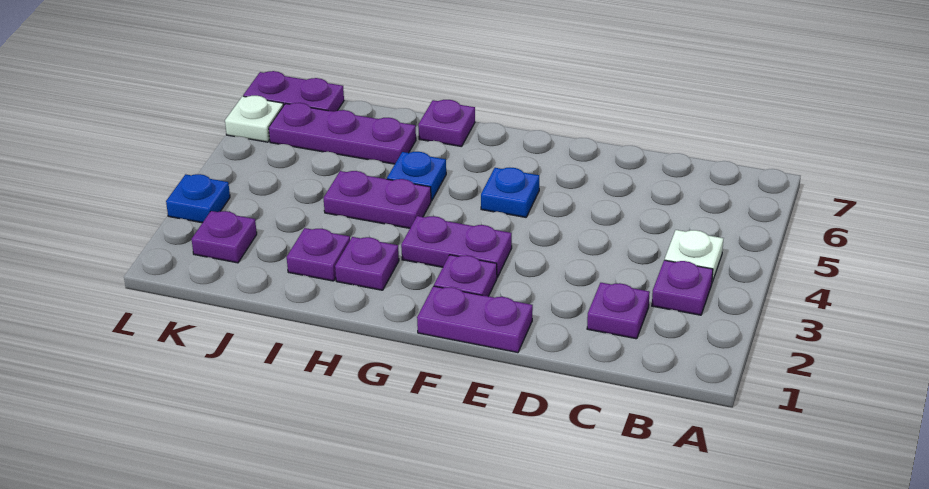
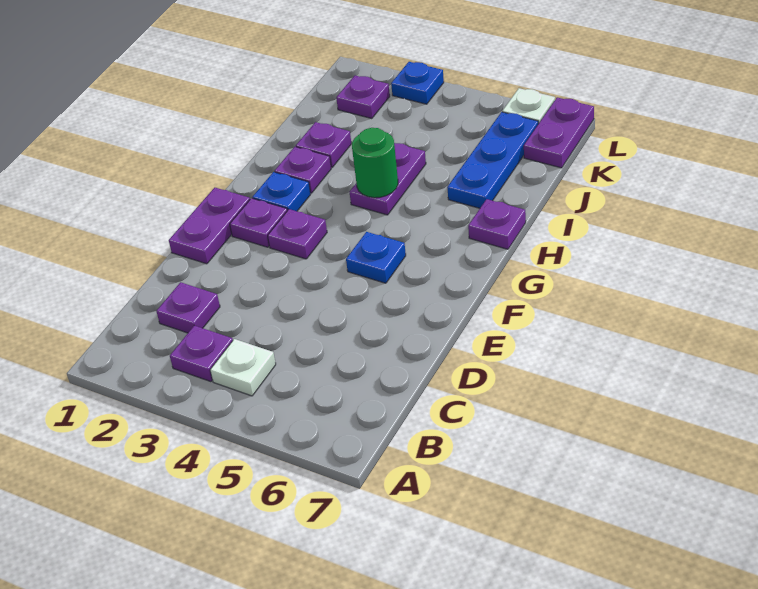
purple plate F3:G3 level 1 -> purple plate F3 level 1
none -> green round brick H4 level 2
blue plate H5 level 1 -> blue plate G2 level 1
purple plate I6:K6 level 1 -> blue plate I6:K6 level 1

